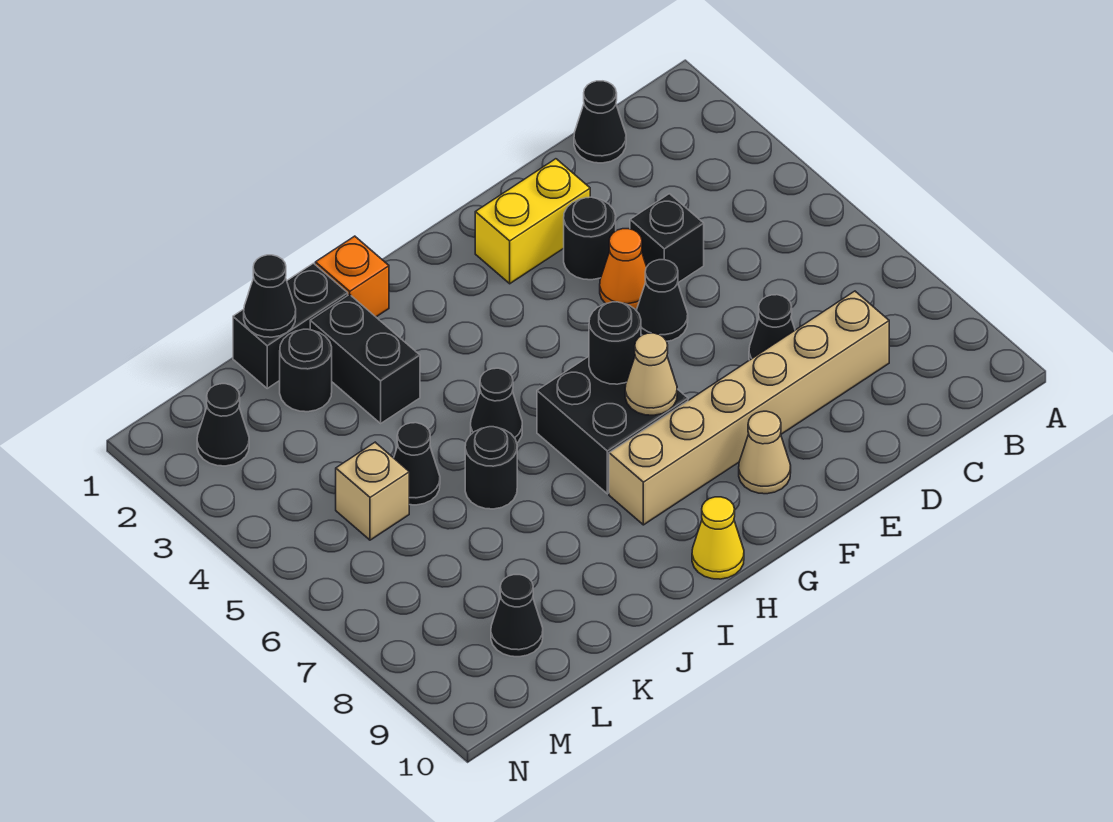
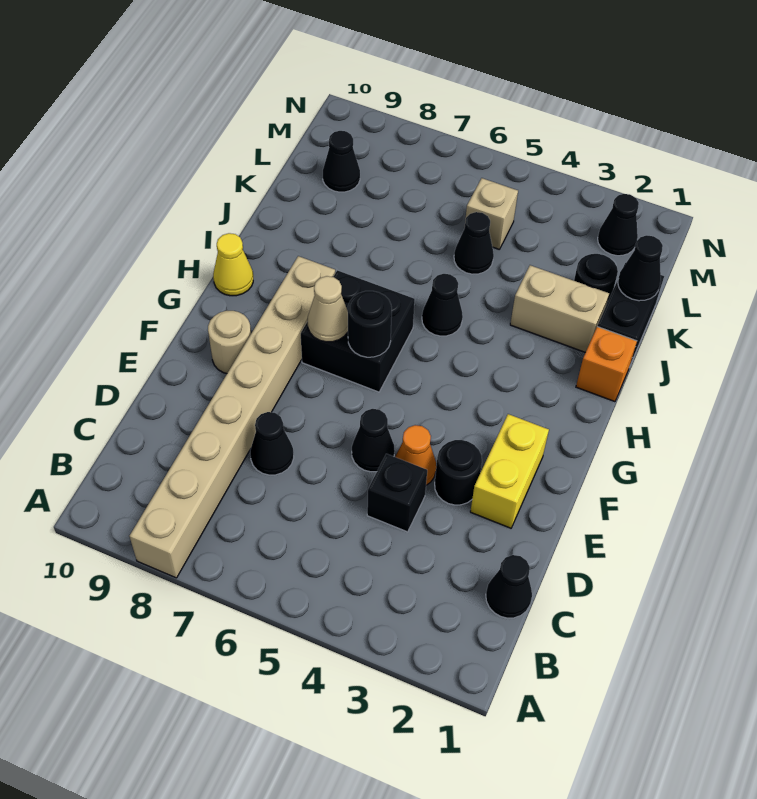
tan brick C8:H8 level 1 -> tan brick A8:H8 level 1
tan cone F9 level 1 -> tan round brick F9 level 1
black brick J2:J3 level 1 -> tan brick J2:J3 level 1
black round brick J6 level 1 -> none

